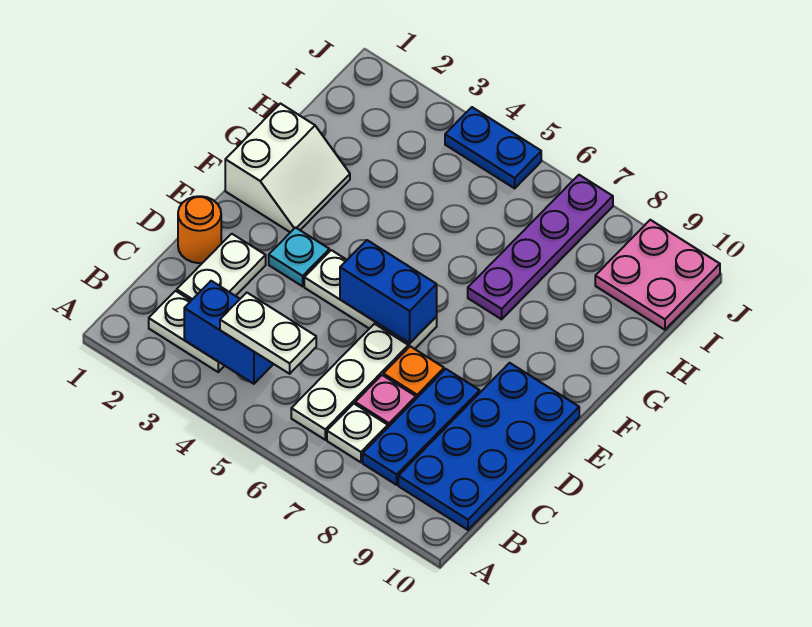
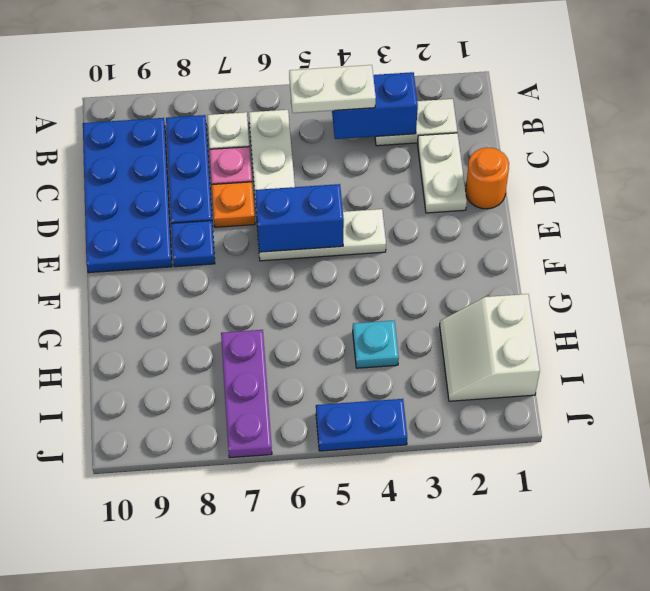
cyan plate E3 level 1 -> cyan plate H4 level 1
none -> blue plate E8 level 1
white slope F1:G2 level 1 top 1 -> white slope H1:I2 level 1 top 1
purple plate G7:J7 level 1 -> purple plate H7:J7 level 1
pink plate I9:J10 level 1 -> none

